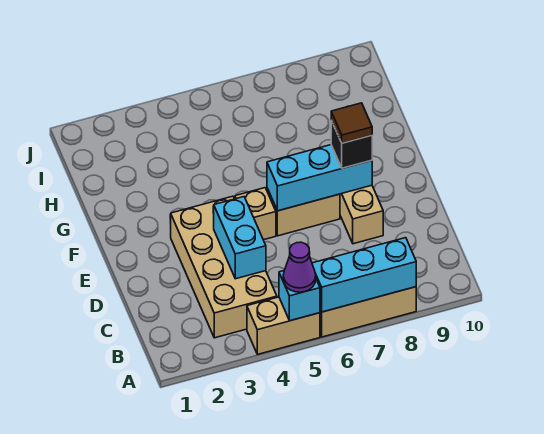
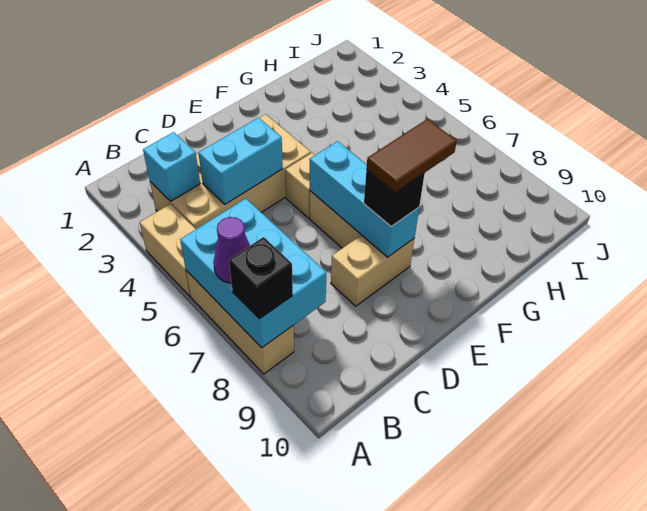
cyan brick A5 level 2 -> cyan brick B3 level 2
purple cone A5 level 3 -> purple cone A7 level 3
cyan brick A6:A8 level 2 -> cyan brick A6:B8 level 2
none -> black brick A8 level 3
brown tile E8 level 4 -> brown tile E8:F8 level 4

